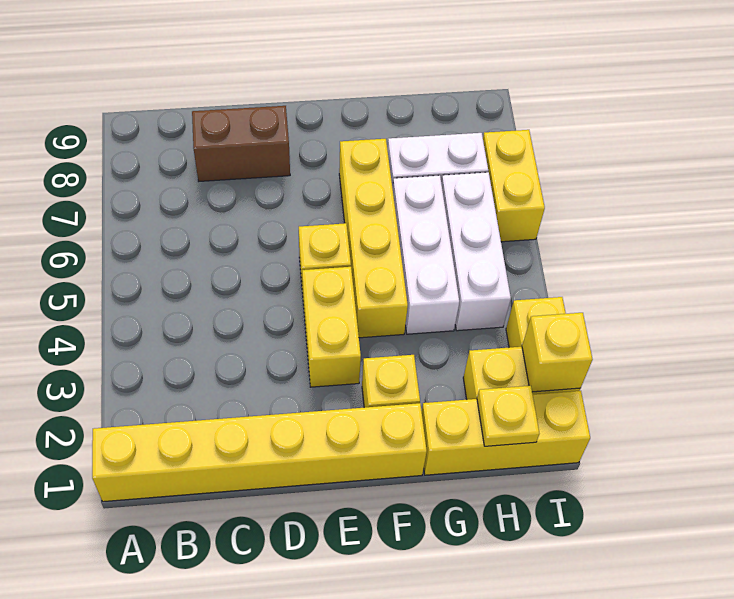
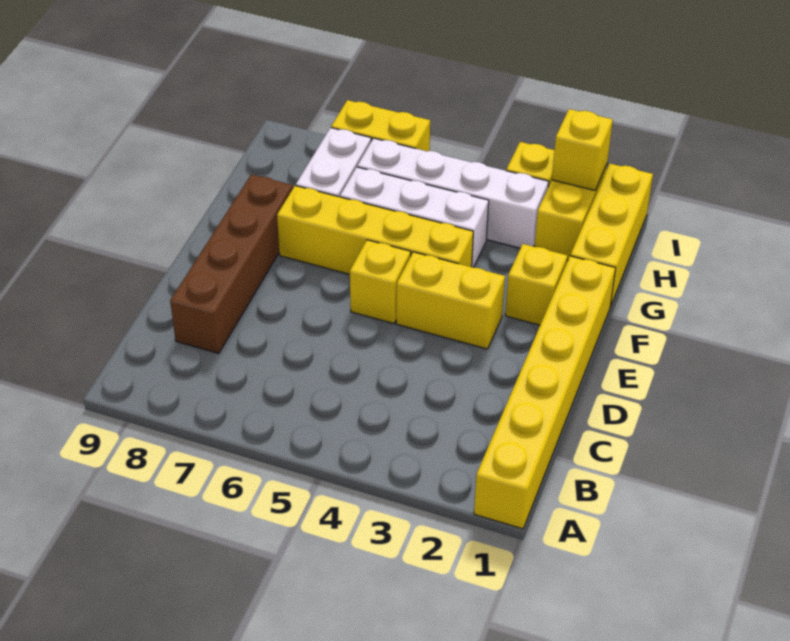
brown brick C8:D8 level 1 -> brown brick C8:F8 level 1
yellow plate H1 level 2 -> none
white brick H4:H6 level 1 -> white brick H3:H6 level 1

